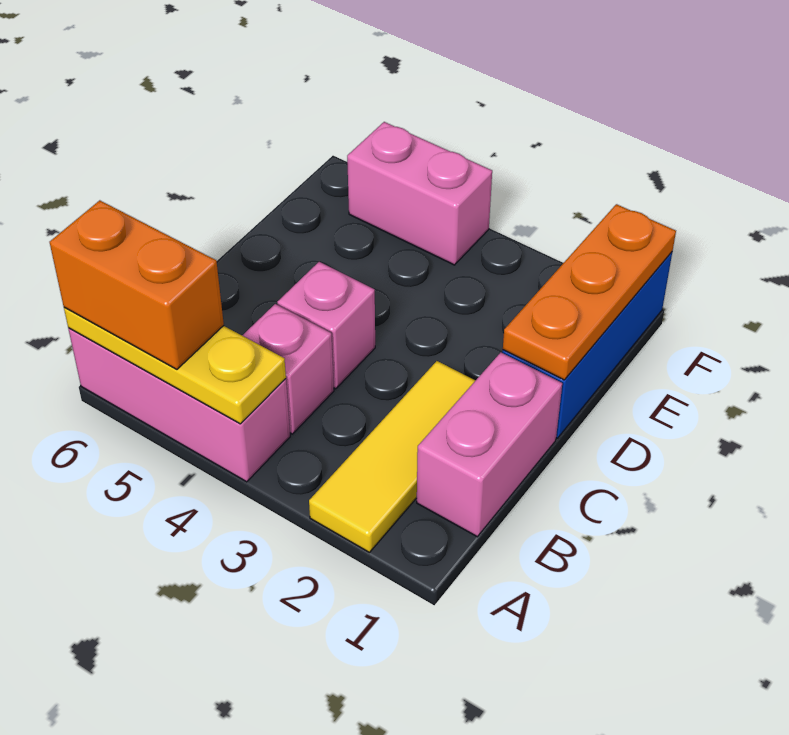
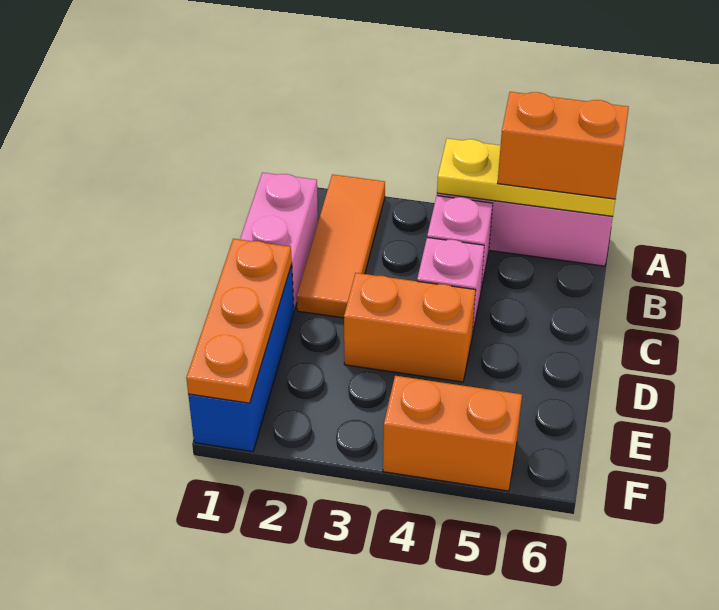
yellow tile A2:C2 level 1 -> orange tile A2:C2 level 1
none -> orange brick D3:D4 level 1
pink brick F4:F5 level 1 -> orange brick F4:F5 level 1

